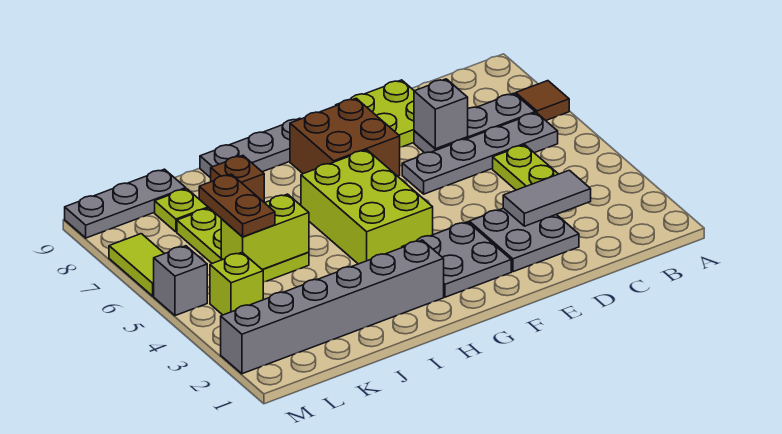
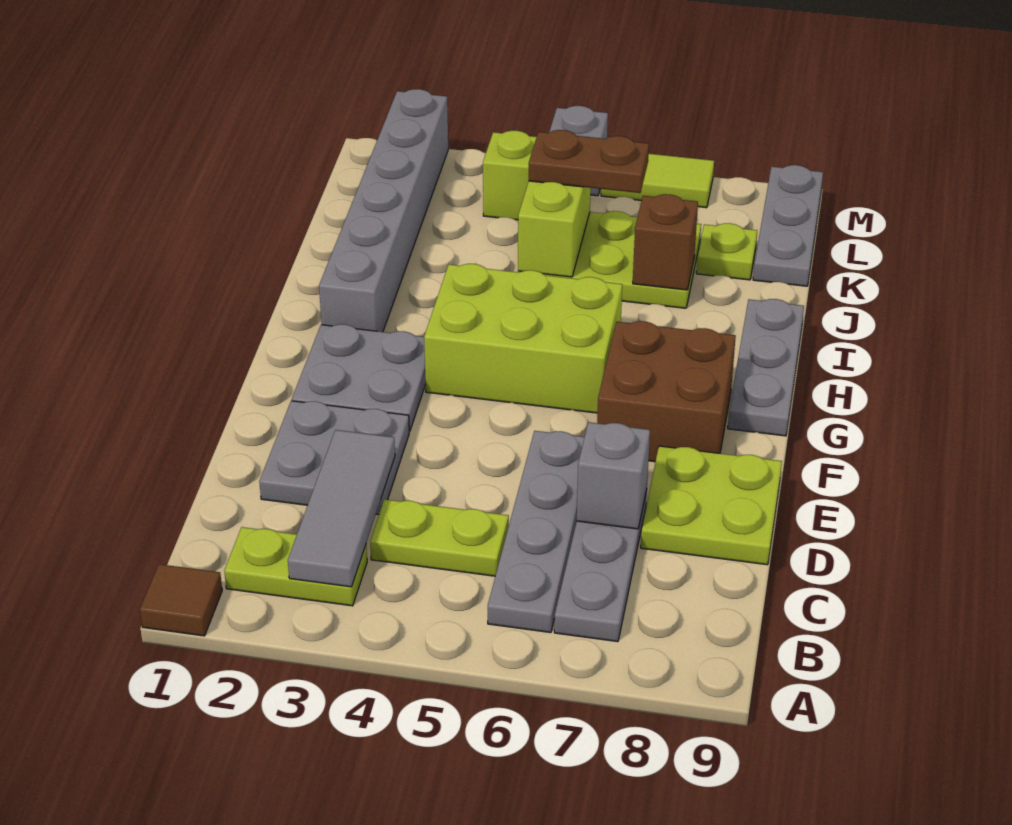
brown tile A7 level 1 -> brown tile A1 level 1
none -> lime plate B2:B3 level 1
grey tile C3:D3 level 2 -> grey tile B3:D3 level 2

